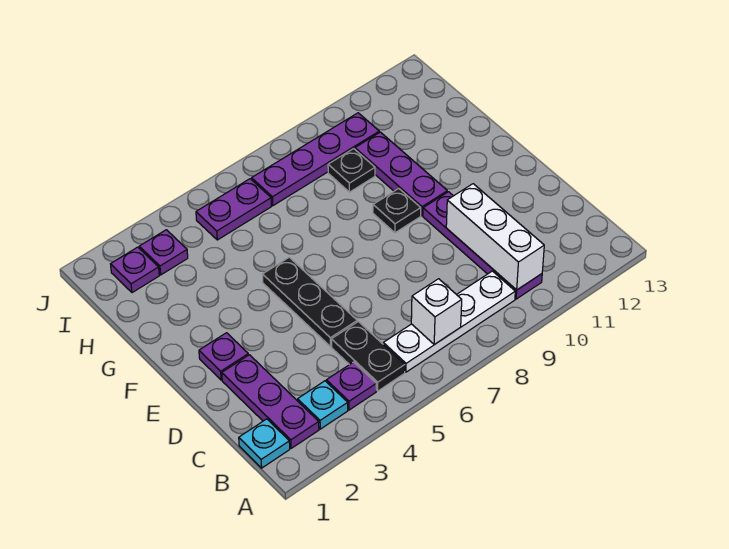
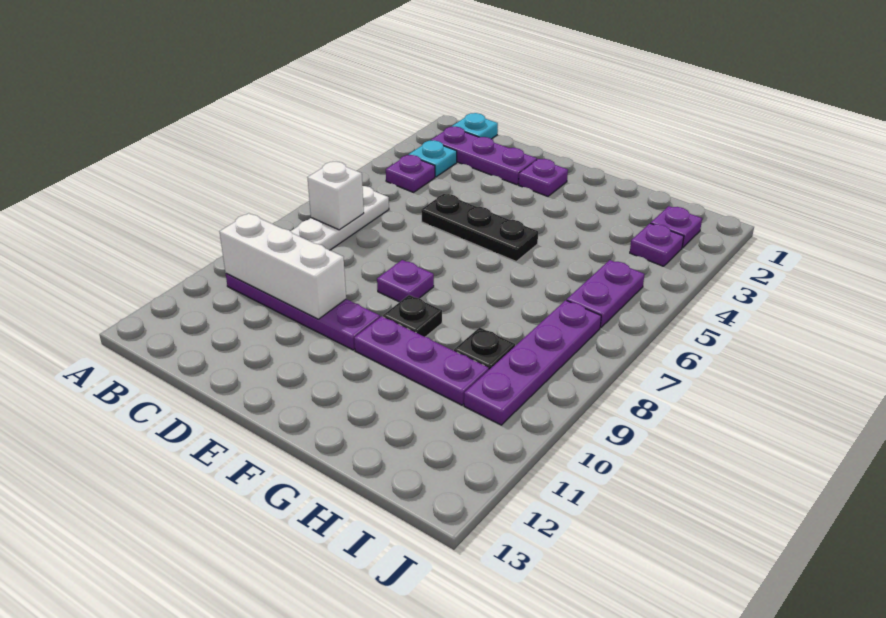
black plate B5:C5 level 1 -> none
none -> purple plate E8 level 1

